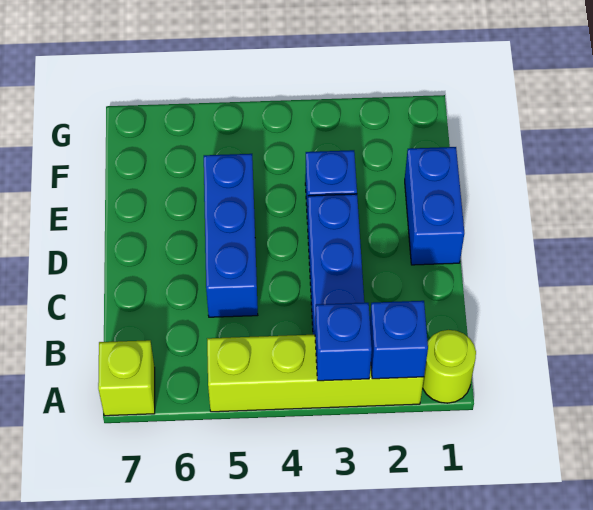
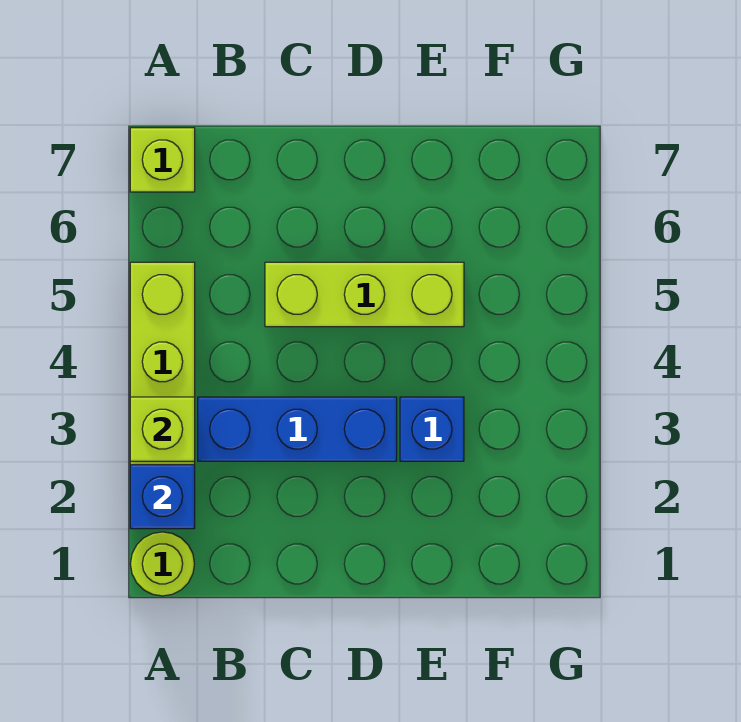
blue brick A3 level 2 -> lime brick A3 level 2
blue brick C5:E5 level 1 -> lime brick C5:E5 level 1
blue brick D1:E1 level 1 -> none

